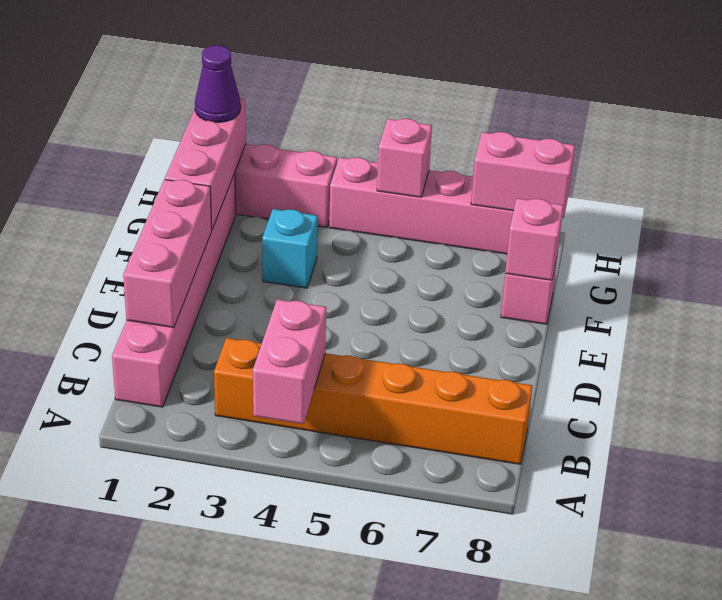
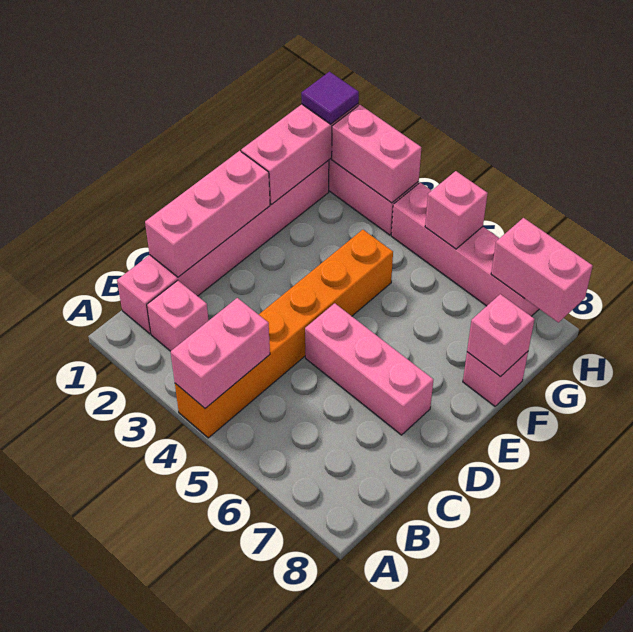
none -> pink brick B2 level 1
orange brick B3:B8 level 1 -> orange brick A4:F4 level 1
none -> pink brick D5:D7 level 1
cyan brick F3 level 1 -> none
purple cone H1 level 3 -> purple tile H1 level 3
none -> pink brick H2:H3 level 2

